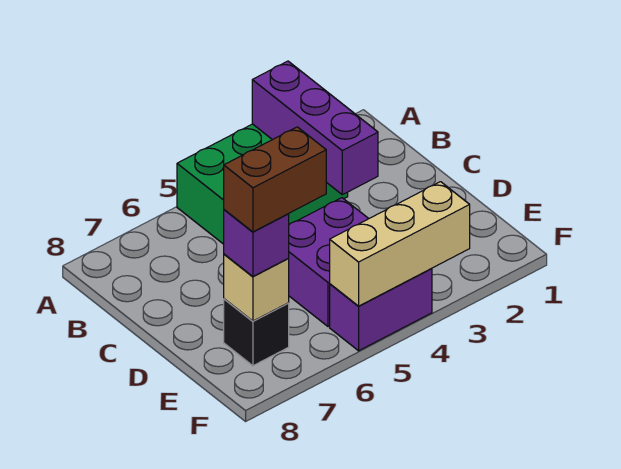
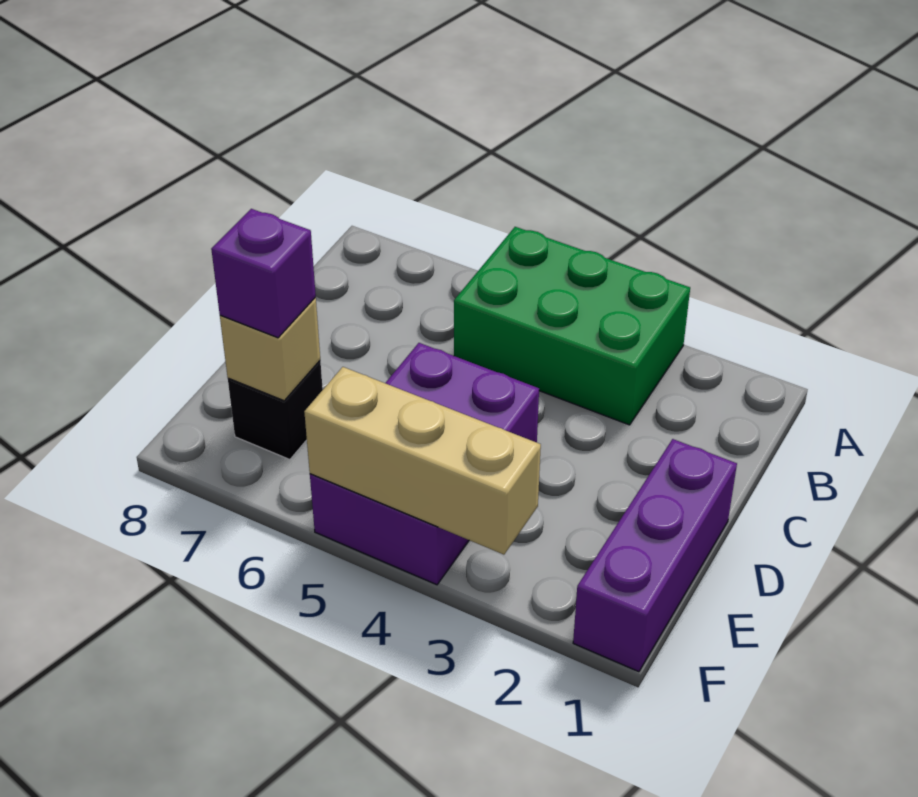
purple brick A3:C3 level 2 -> purple brick D1:F1 level 1
brown brick E6:E7 level 4 -> none

